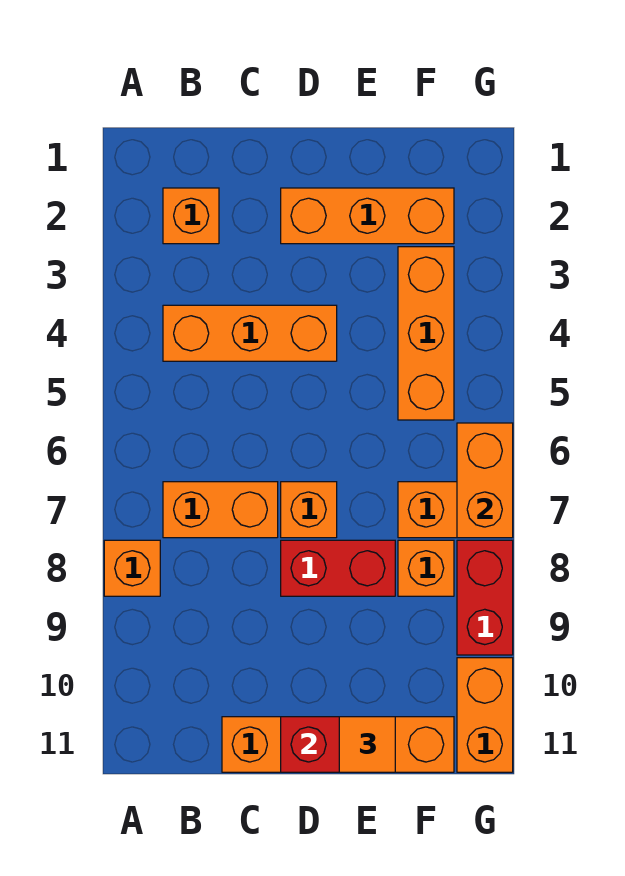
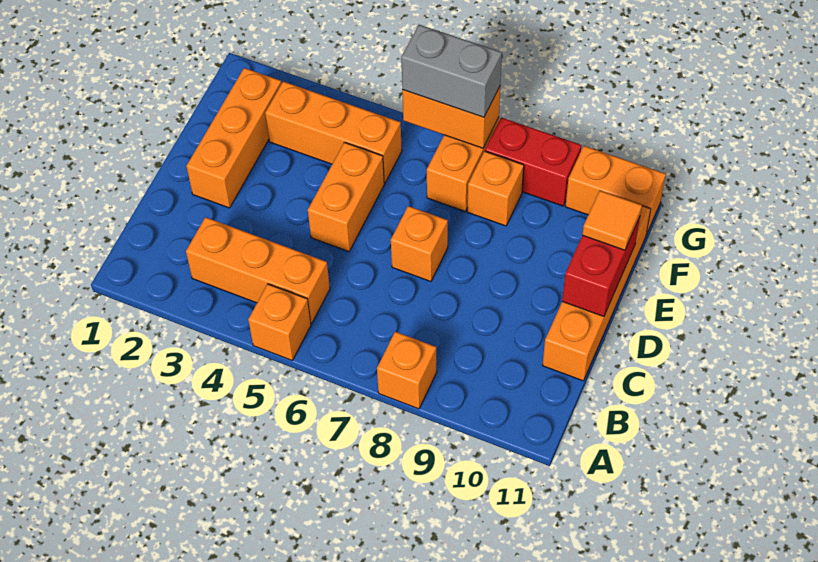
orange brick B2 level 1 -> orange brick A5 level 1
orange brick B4:D4 level 1 -> orange brick B3:B5 level 1
orange brick B7:C7 level 1 -> orange brick D5:E5 level 1
red brick D8:E8 level 1 -> none
none -> grey brick G6:G7 level 3

